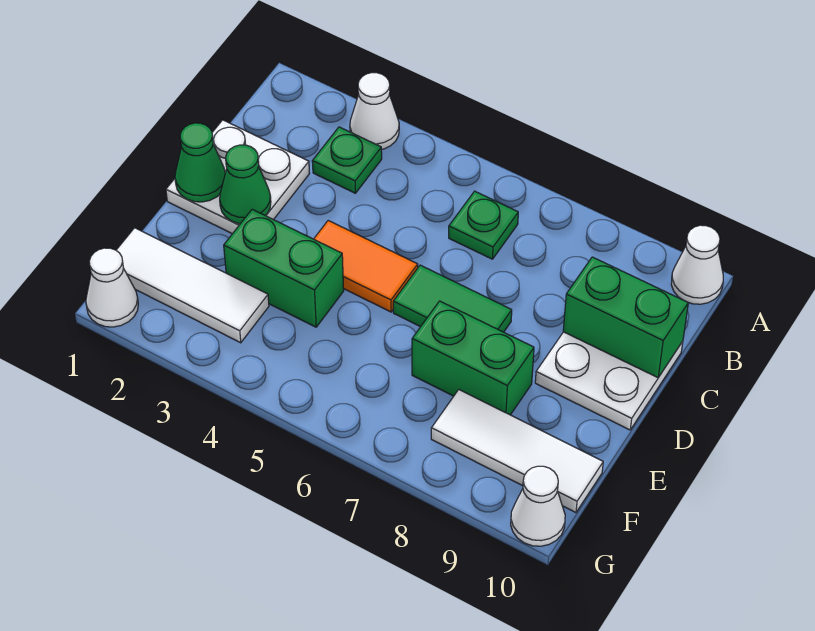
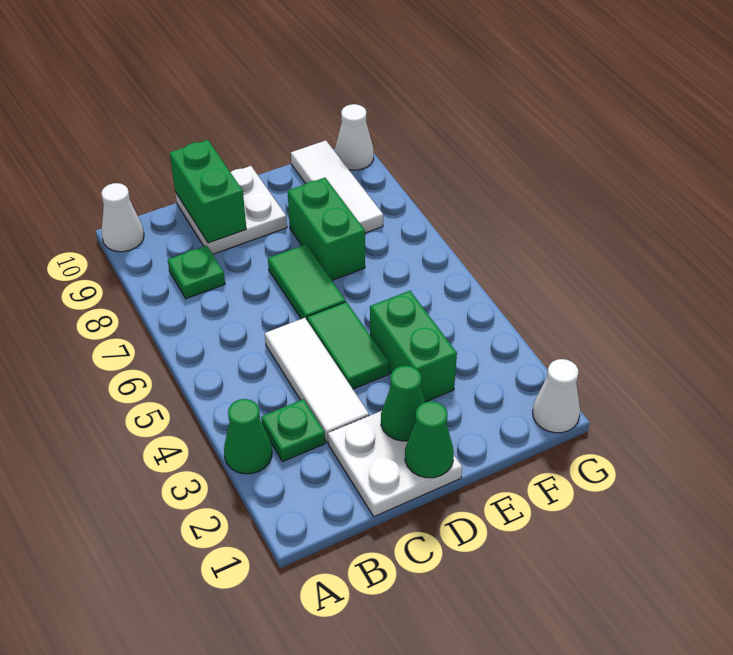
white cone A3 level 1 -> green cone A3 level 1
green plate B6 level 1 -> green plate B8 level 1
orange tile D4:D5 level 1 -> green tile D4:D5 level 1
white tile F1:F3 level 1 -> white tile C3:C5 level 1

